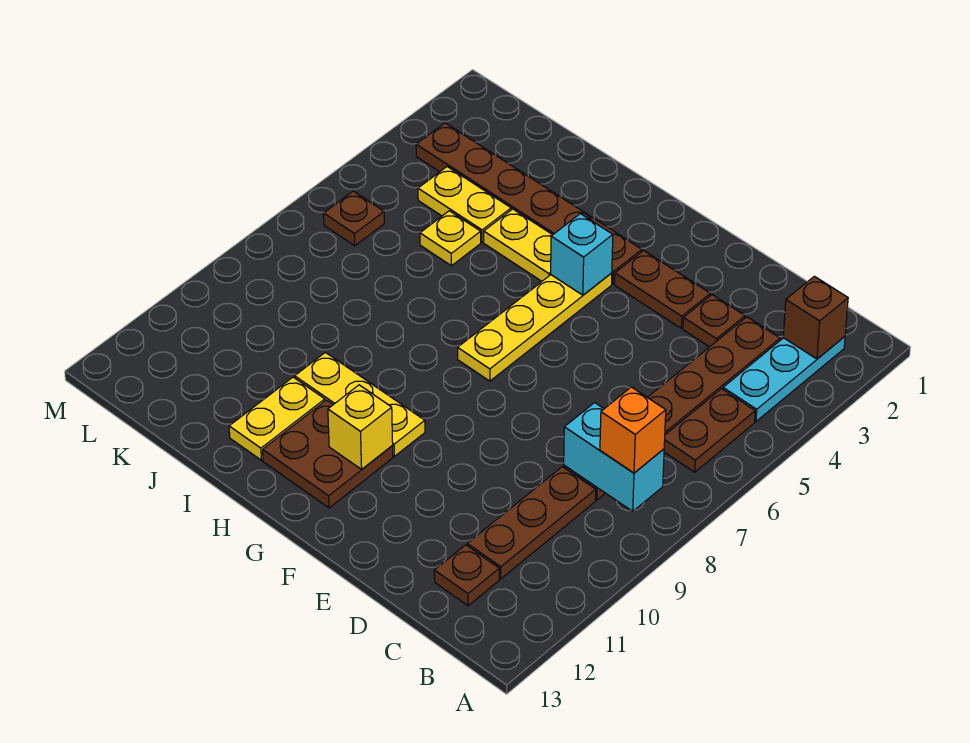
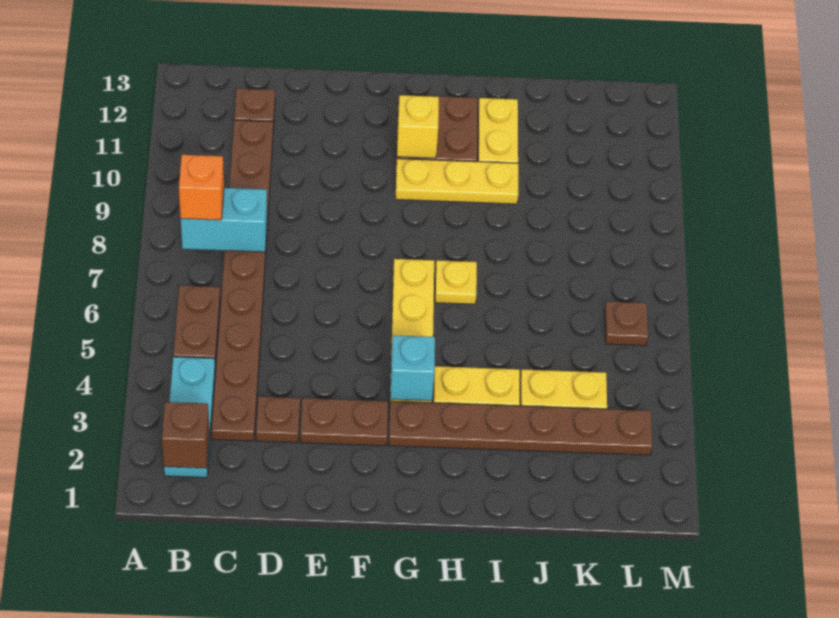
yellow plate J5 level 1 -> yellow plate H7 level 1

